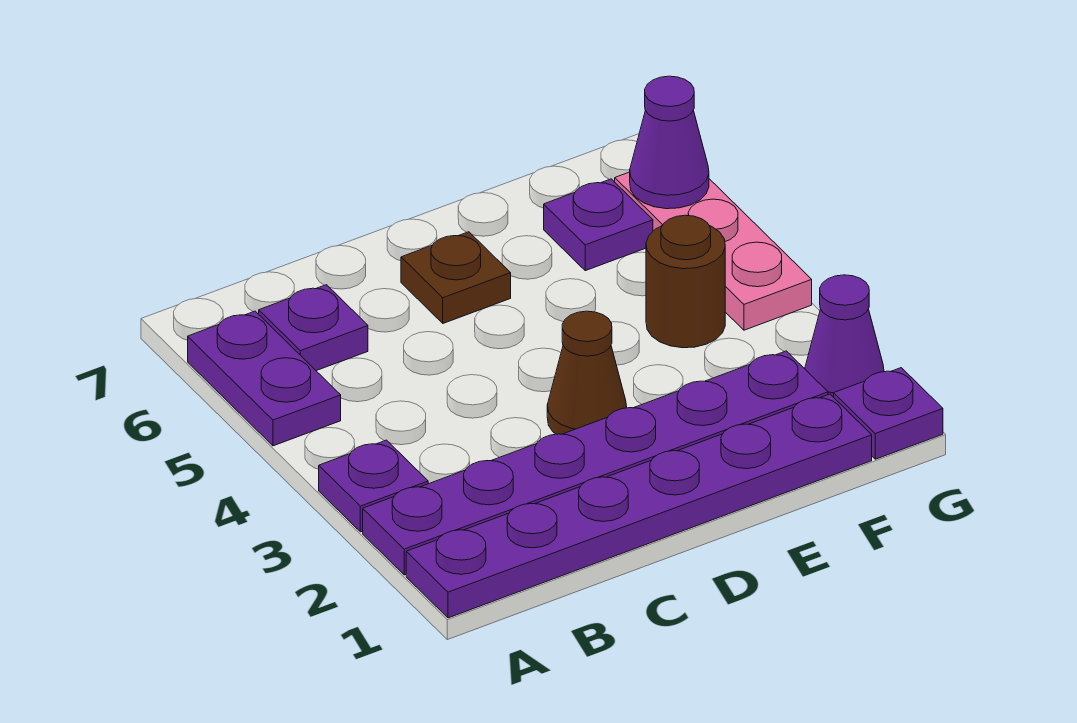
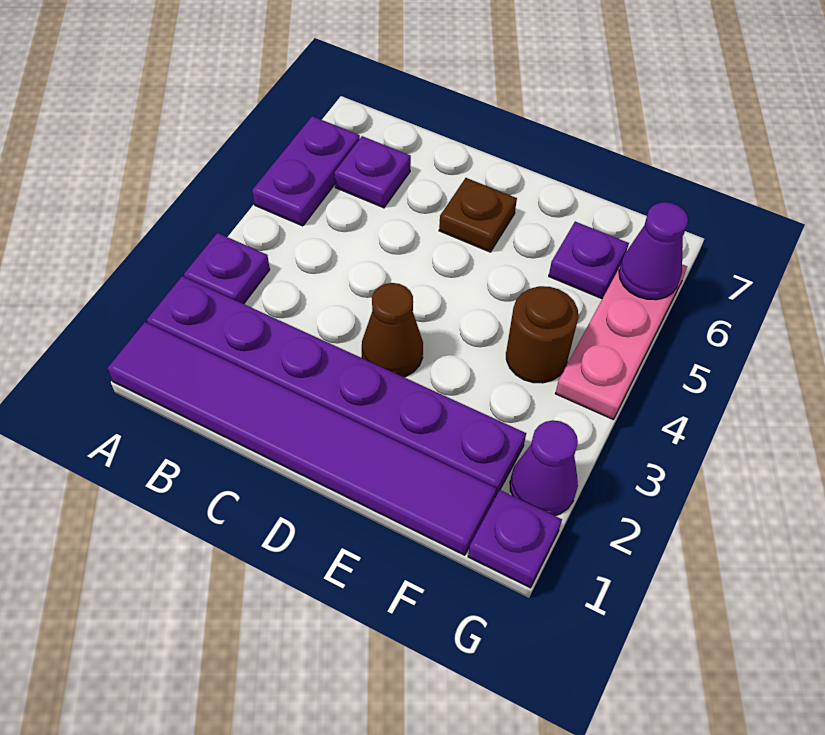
purple plate A1:F1 level 1 -> purple tile A1:F1 level 1

